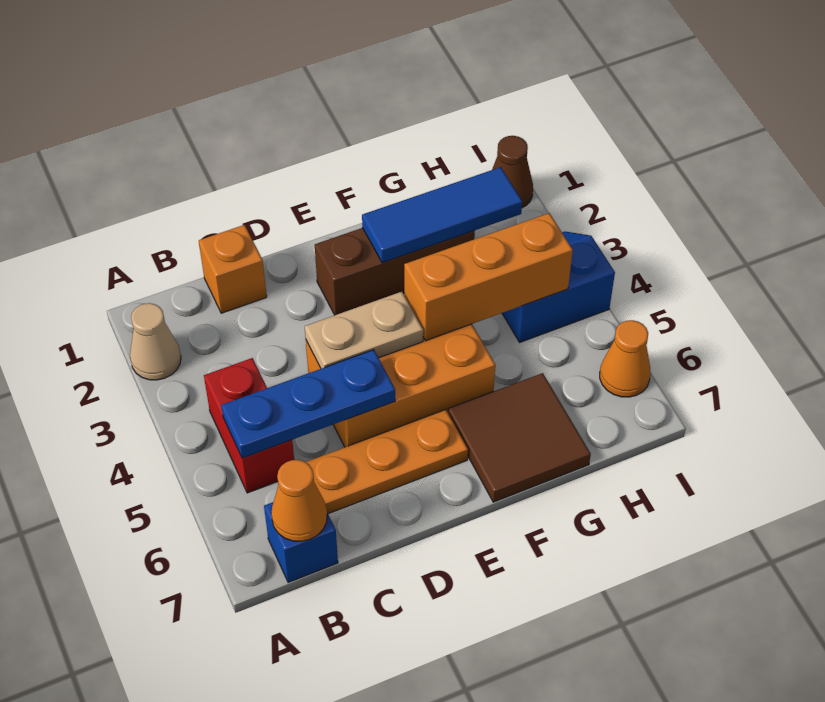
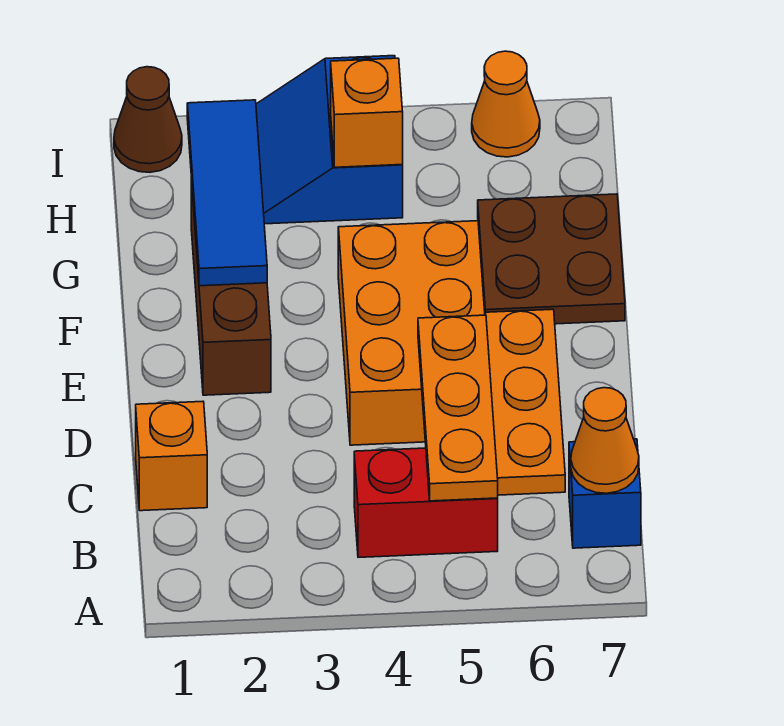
tan cone A2 level 1 -> none
blue plate B5:D5 level 2 -> orange plate B5:D5 level 2
tan plate D4:E4 level 2 -> none
orange brick F4:H4 level 2 -> orange brick H4 level 2
brown tile F6:G7 level 1 -> brown plate F6:G7 level 1

